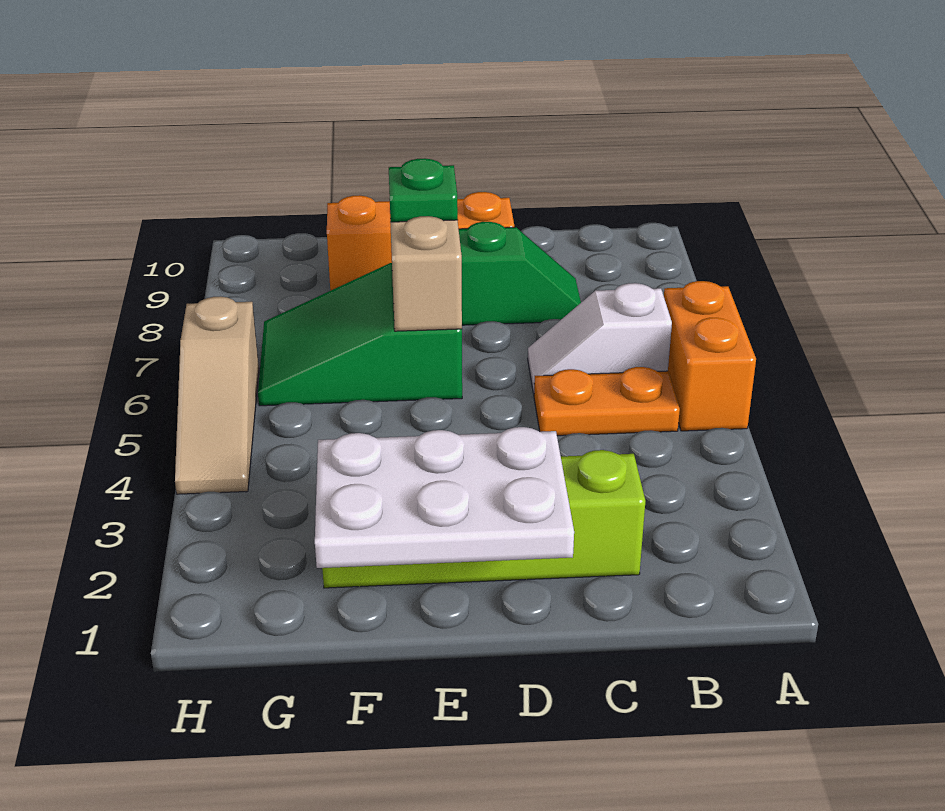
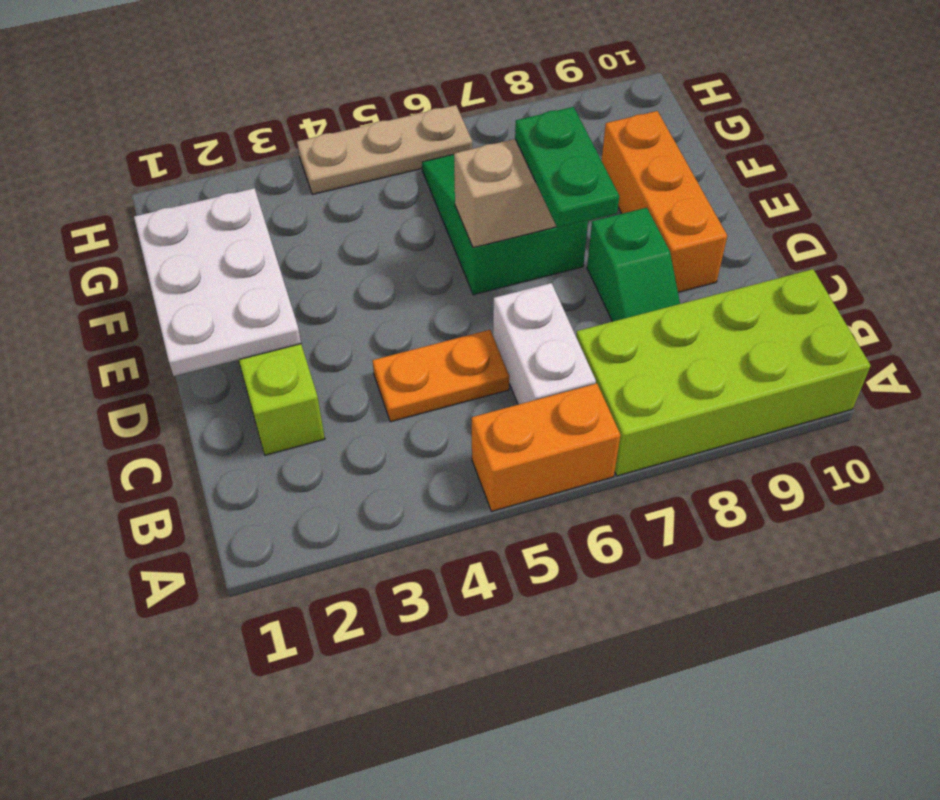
none -> lime brick A7:B10 level 1
orange plate B5:C5 level 1 -> orange plate C4:C5 level 1
white slope B6:C6 level 1 top B -> white brick B6:C6 level 1
green plate E7 level 3 -> green plate D7:E7 level 3
tan slope H4:H6 level 1 top 6 -> tan plate H4:H6 level 1

